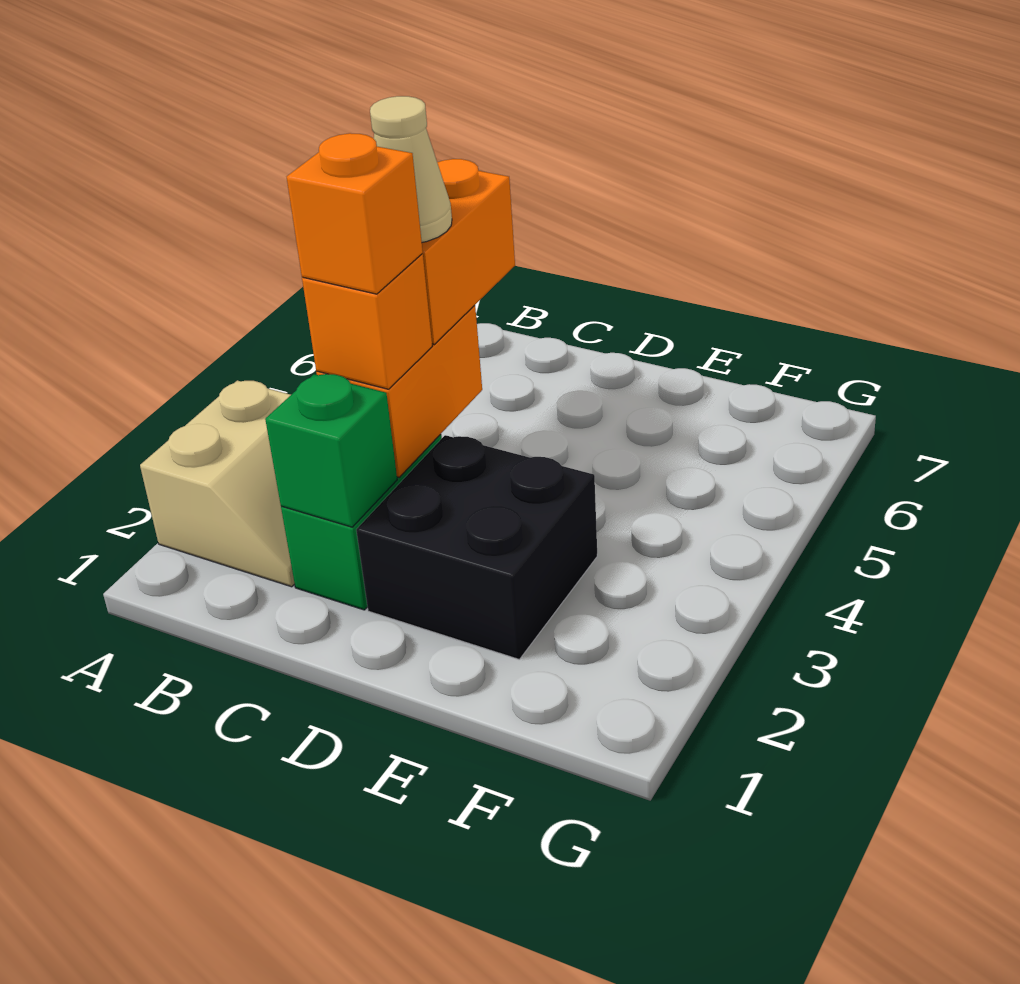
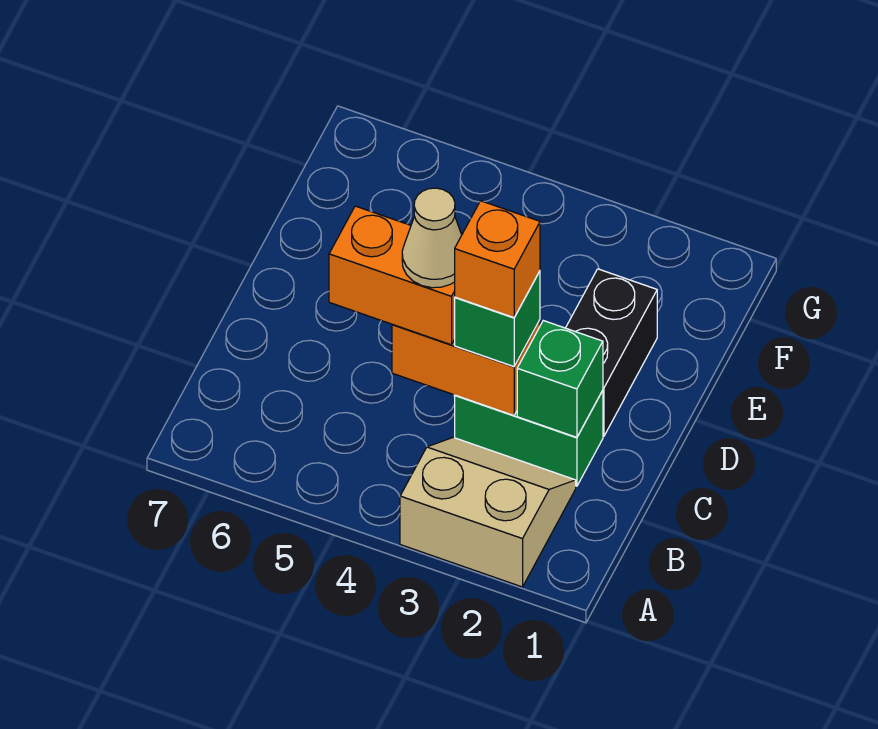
orange brick C3 level 3 -> green brick C3 level 3
black brick D2:E3 level 1 -> black brick D2:E2 level 1

